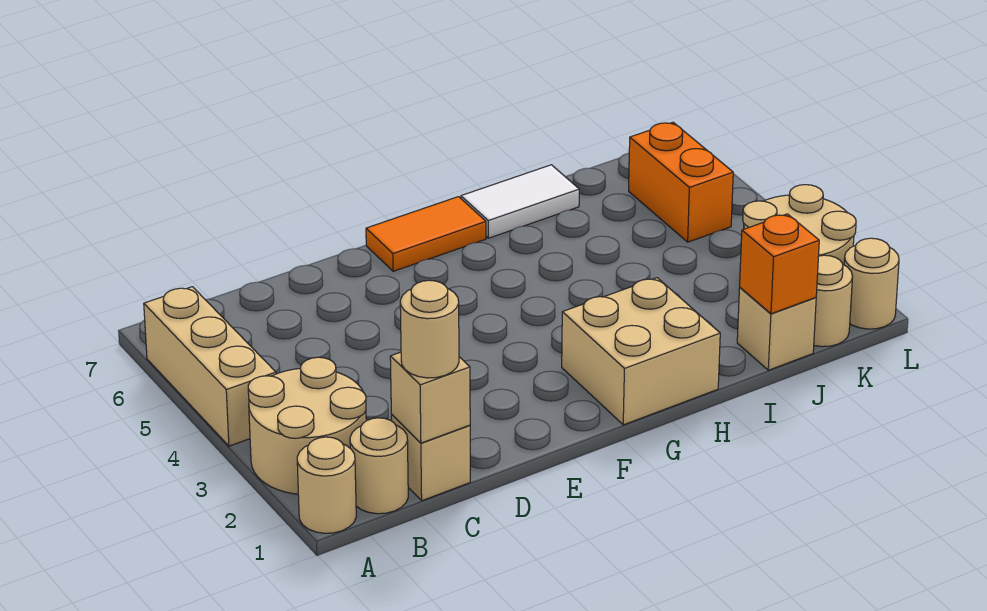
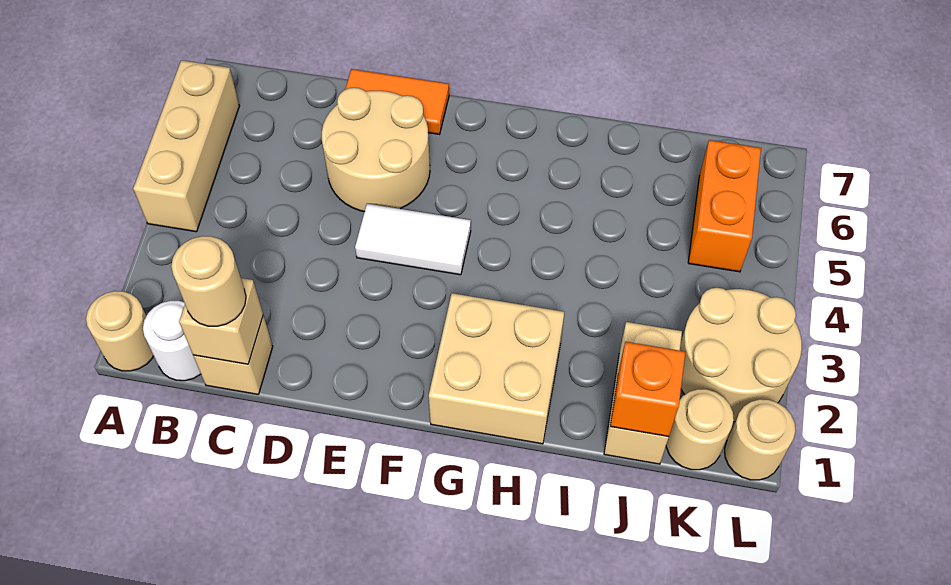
tan round brick A2:B3 level 1 -> tan round brick D5:E6 level 1
tan round brick B1 level 1 -> white round brick B1 level 1
orange tile F7:G7 level 1 -> orange tile D7:E7 level 1
white tile H7:I7 level 1 -> white tile E4:F4 level 1
tan brick J1 level 1 -> tan brick J1:J2 level 1

